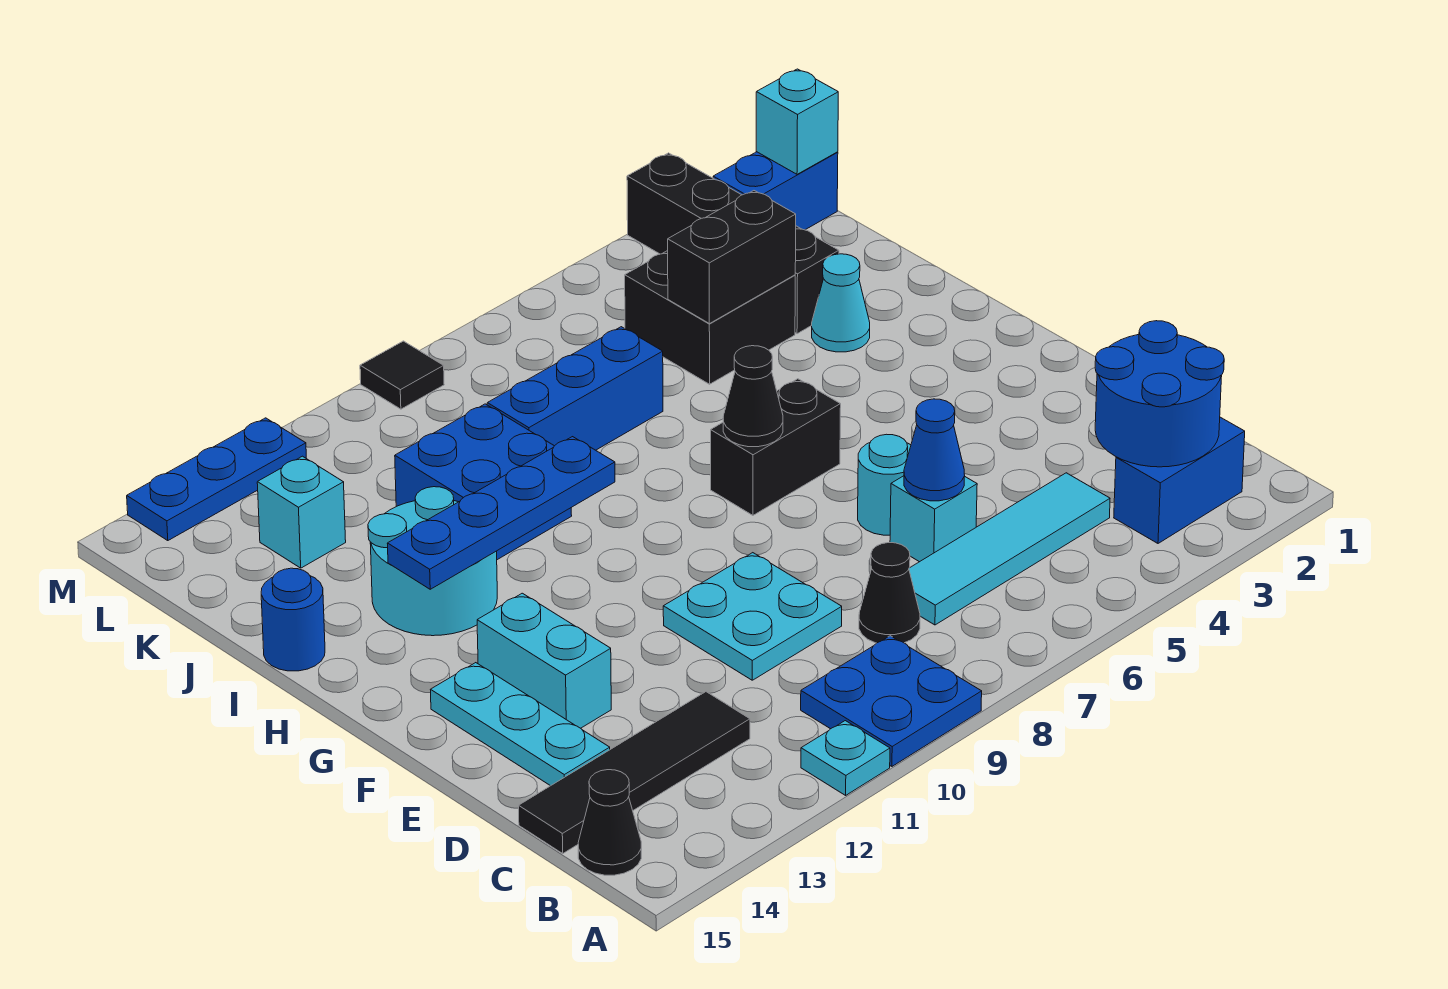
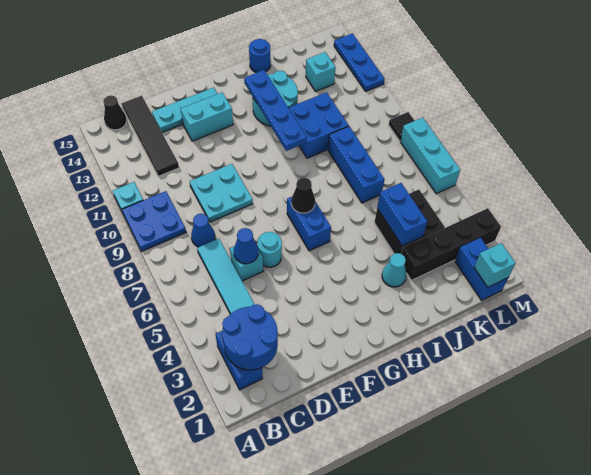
black cone C8 level 1 -> blue cone C8 level 1
black brick G6:G7 level 1 -> blue brick G6:G7 level 1
black brick J4:J5 level 2 -> blue brick J4:J5 level 2
none -> cyan brick M6:M8 level 1

